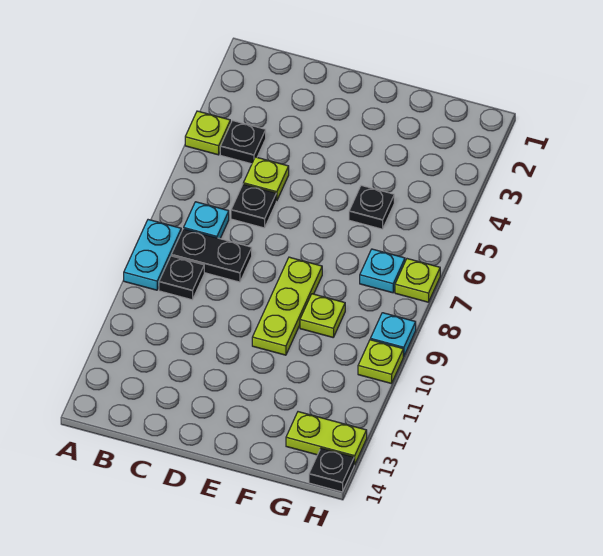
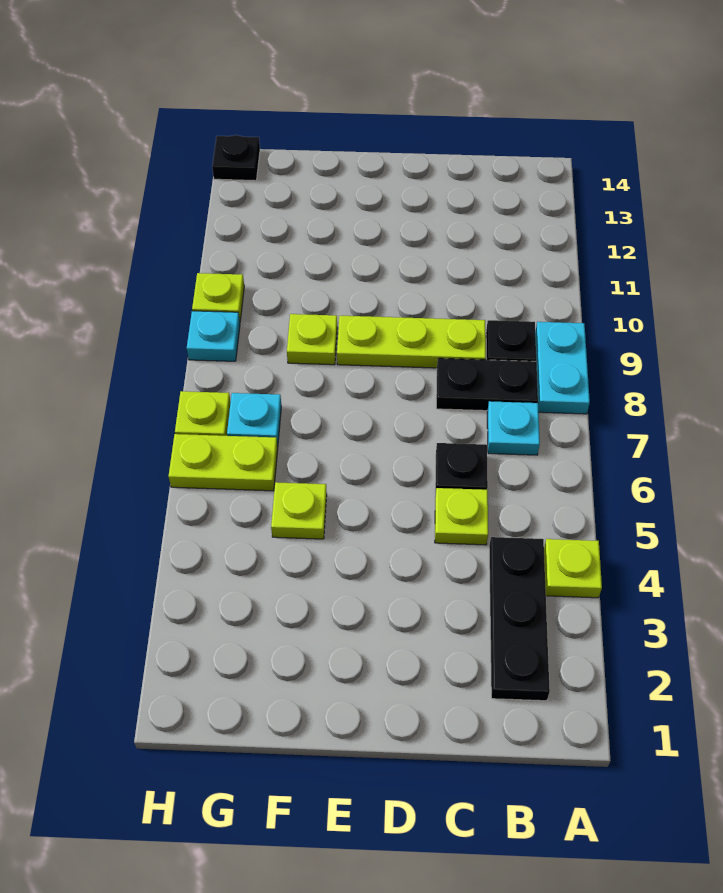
black plate B4 level 1 -> black plate B2:B4 level 1
lime plate E8:E10 level 1 -> lime plate C9:E9 level 1
black plate F5 level 1 -> lime plate F5 level 1
lime plate G13:H13 level 1 -> lime plate G6:H6 level 1

